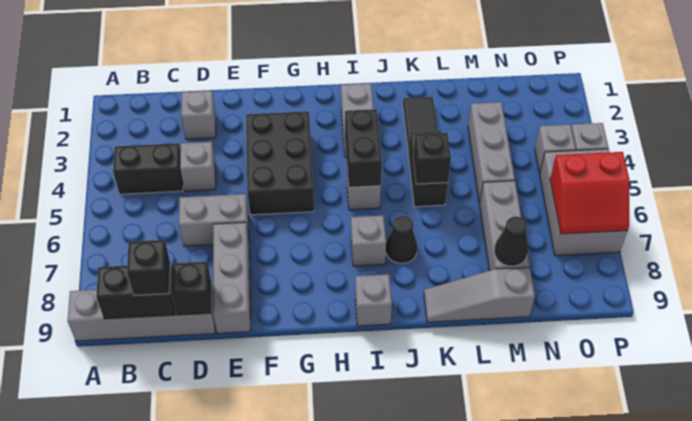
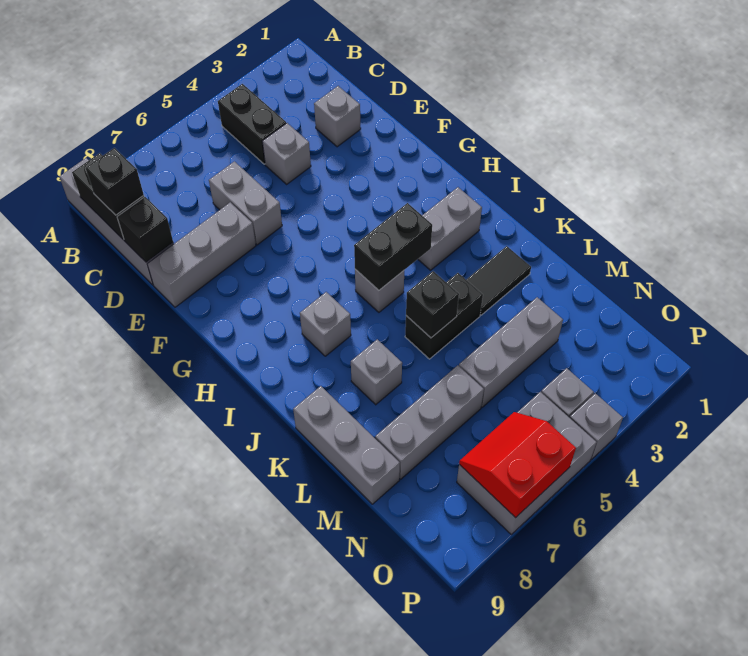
black brick F3:G5 level 1 -> none
grey brick I9 level 1 -> grey brick K7 level 1
black cone J7 level 1 -> none
grey slope K9:M9 level 1 top M -> grey brick K9:M9 level 1
black cone M8 level 2 -> none
red slope O6:P7 level 2 top 6 -> red slope O6:P7 level 2 top P

